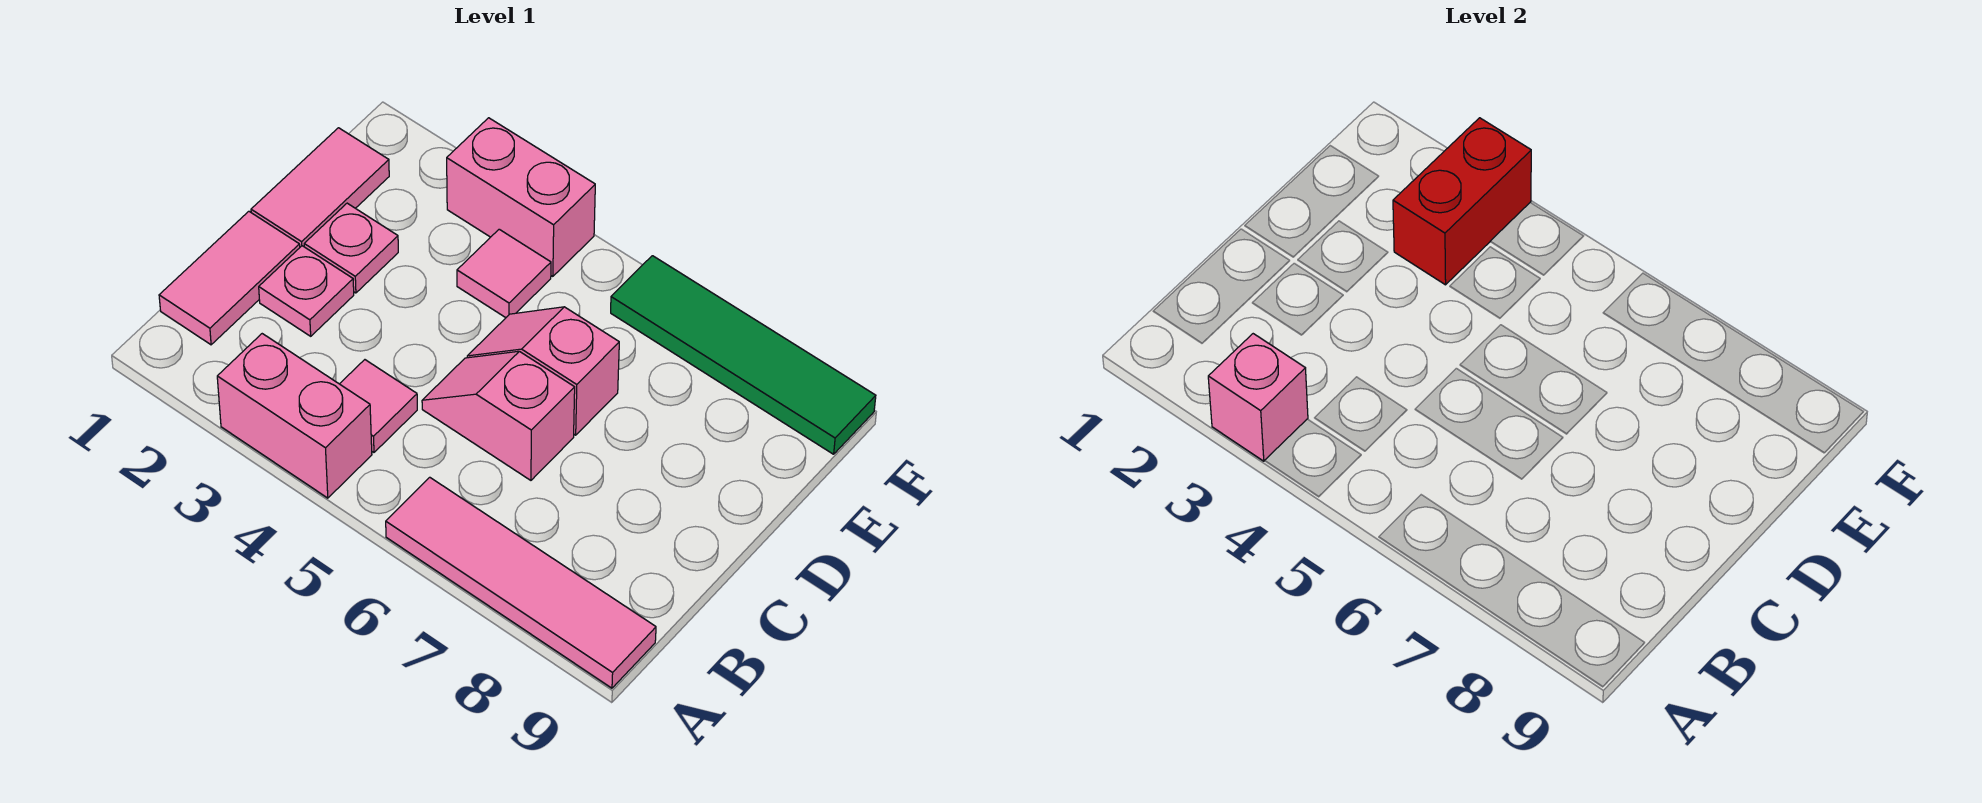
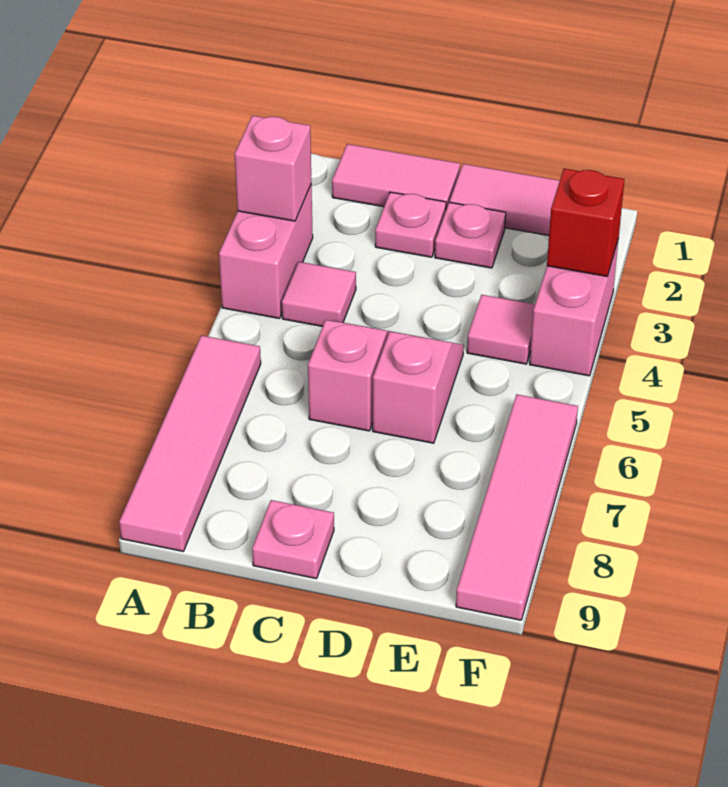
none -> pink plate C9 level 1
red brick E3:F3 level 2 -> red brick F3 level 2
green tile F6:F9 level 1 -> pink tile F6:F9 level 1

